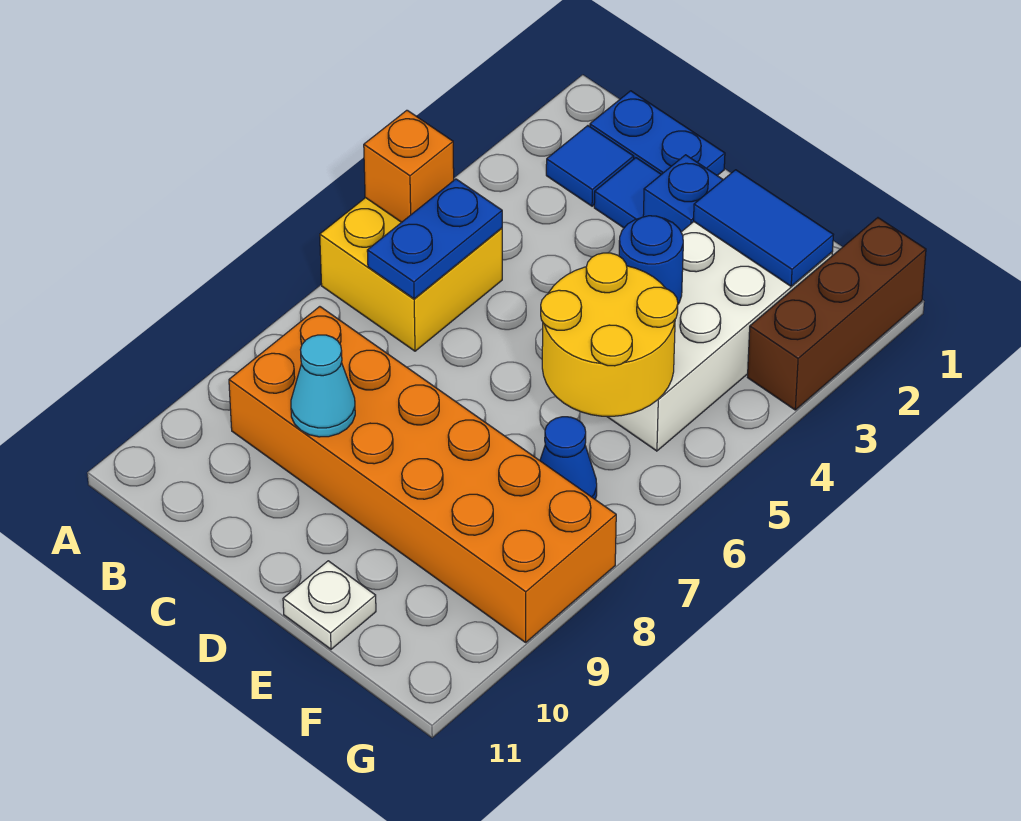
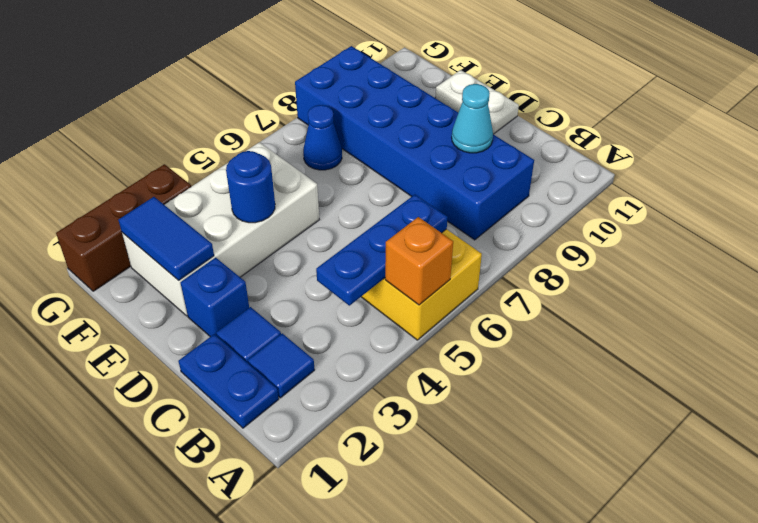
blue plate B5:B6 level 2 -> blue plate B4:B6 level 2
orange brick B8:G9 level 1 -> blue brick B8:G9 level 1
yellow round brick E5:F6 level 2 -> none
white plate E11 level 1 -> white plate D11:E11 level 1

